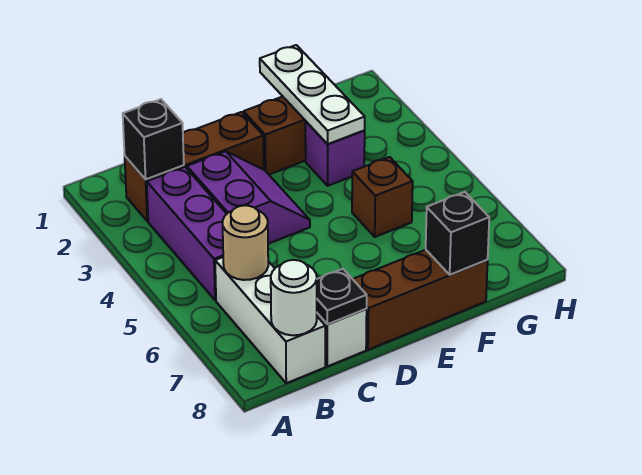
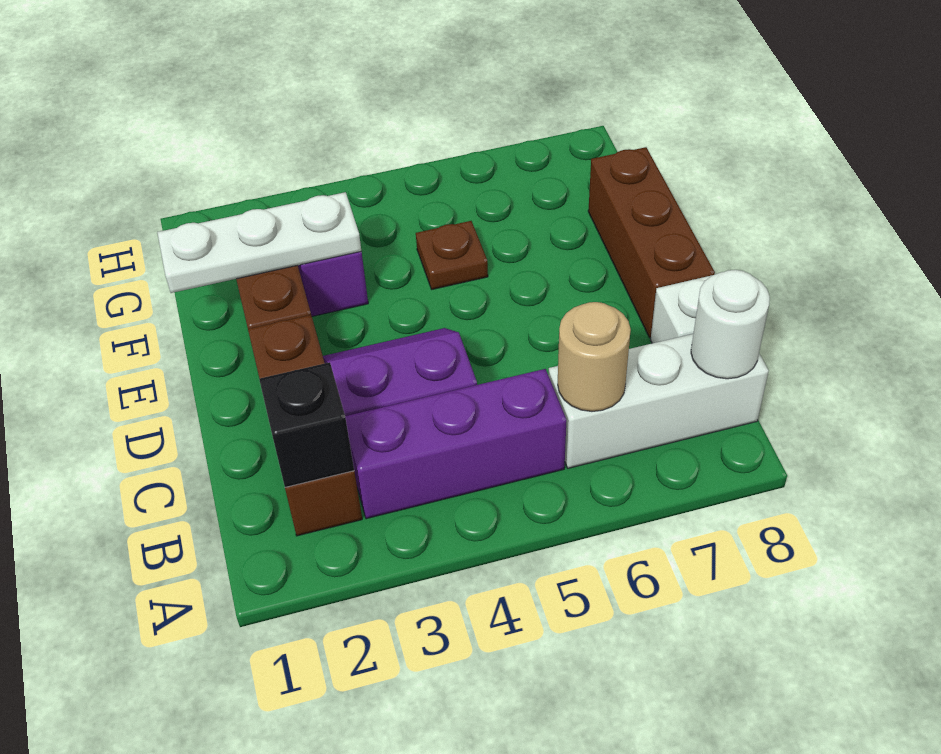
black plate C8 level 2 -> none
brown brick F5 level 1 -> brown plate F5 level 1
black brick F8 level 2 -> none

